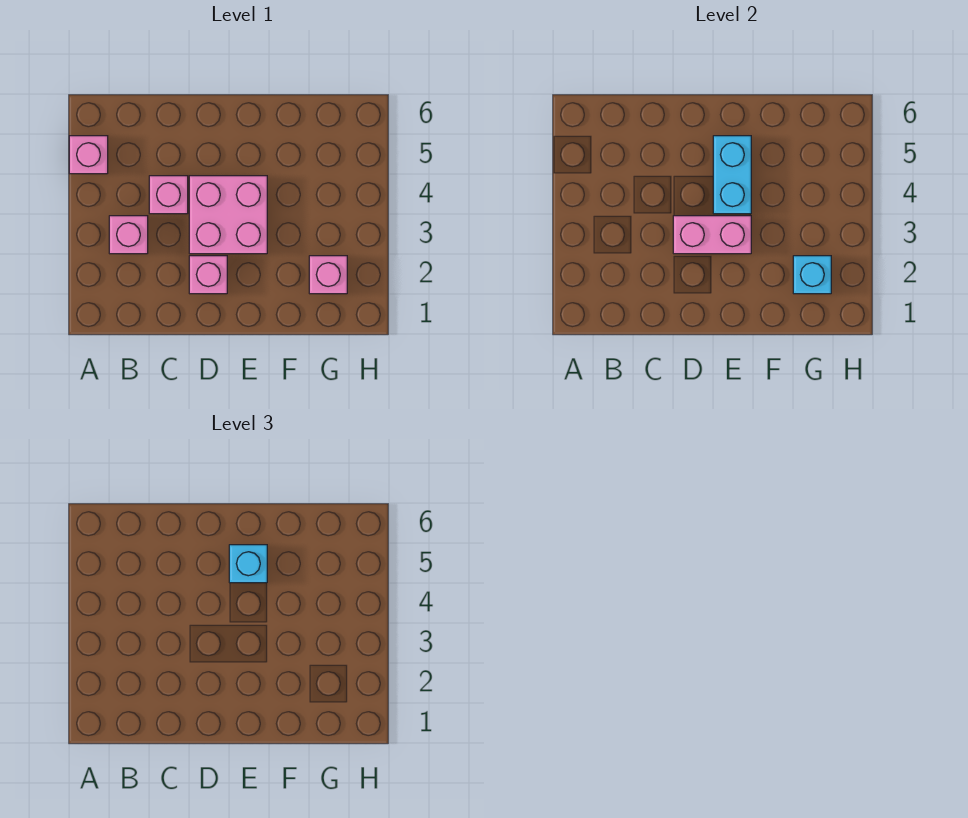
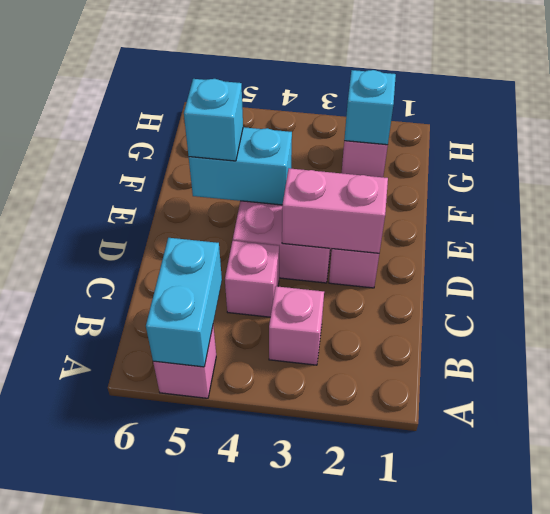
none -> cyan brick A5:B5 level 2
pink brick D3:E3 level 2 -> pink brick D2:D3 level 2

